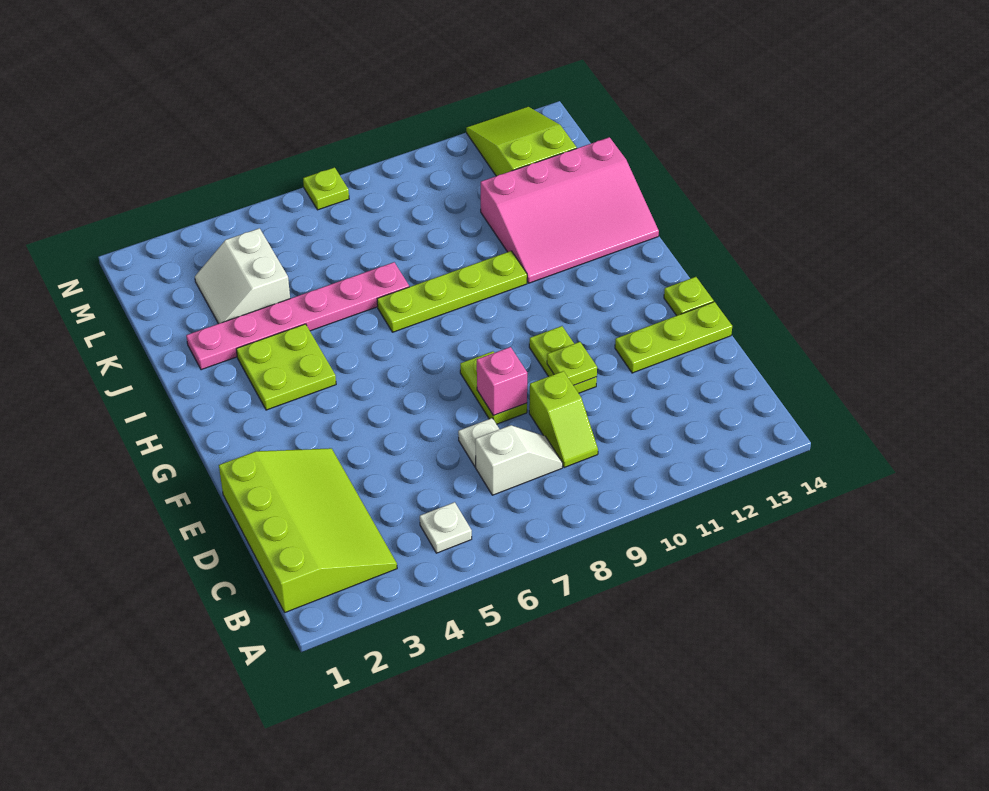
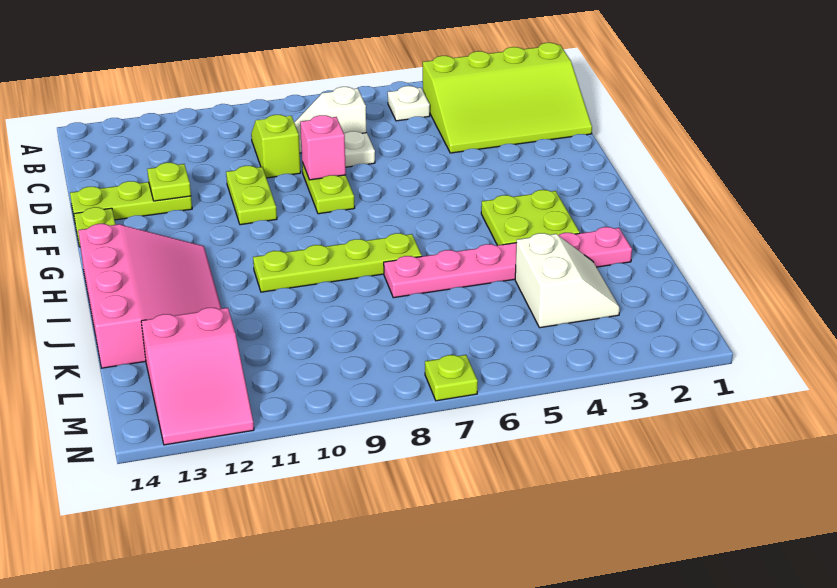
lime slope B1:E3 level 1 top 1 -> lime slope B1:D4 level 1 top B
lime plate E10 level 2 -> lime plate E12 level 2
pink slope I11:K14 level 1 top K -> pink slope H12:K14 level 1 top 14
lime slope L12:N13 level 1 top L -> pink slope L12:N13 level 1 top L

